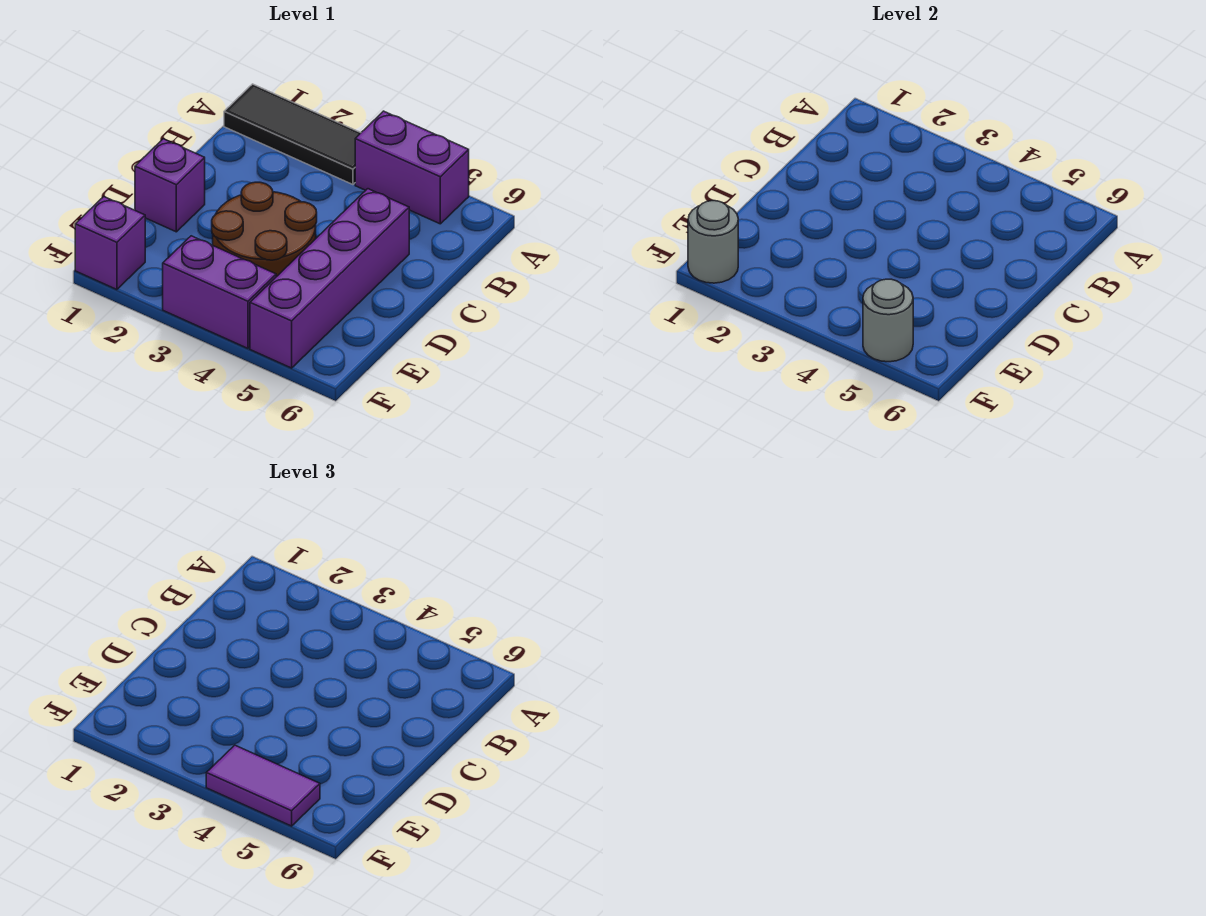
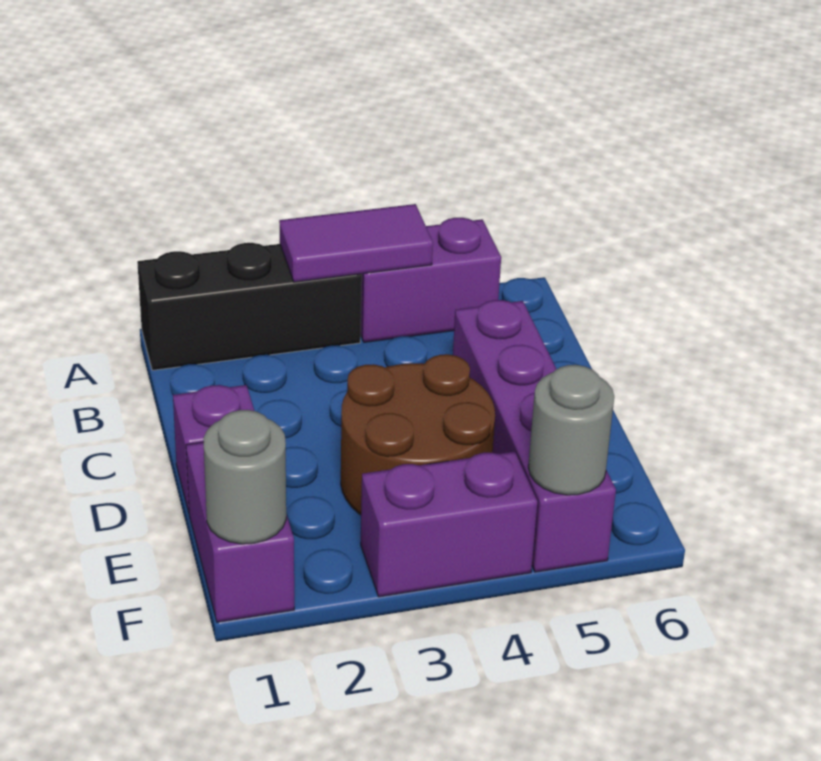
black tile A1:A3 level 1 -> black brick A1:A3 level 1
purple brick F1 level 1 -> purple brick E1:F1 level 1
purple tile F4:F5 level 3 -> purple tile A3:A4 level 2

